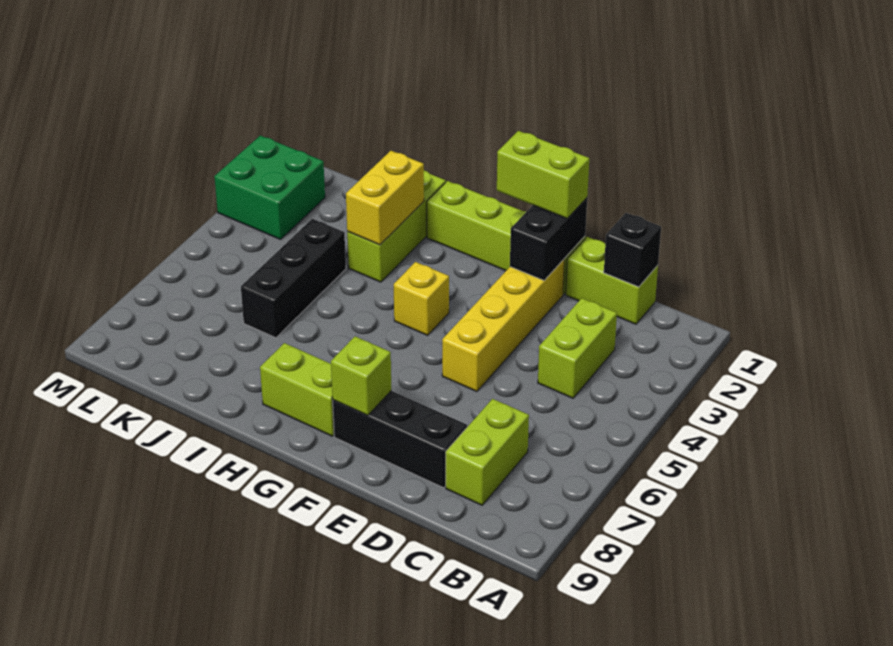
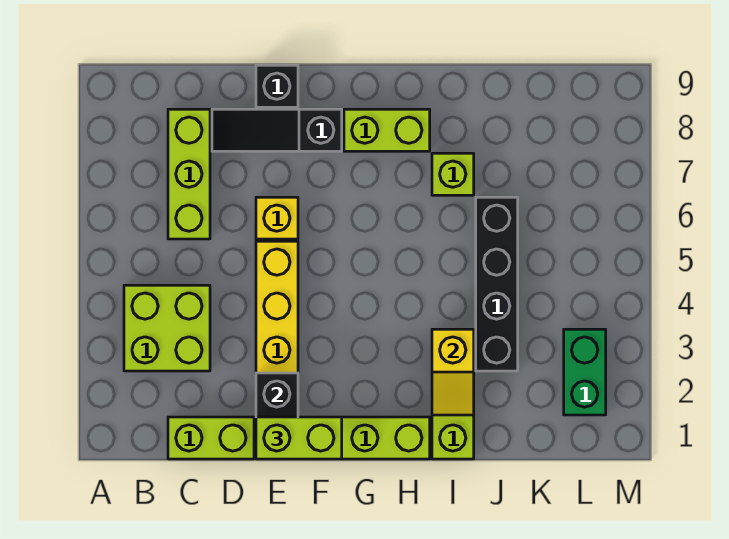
black brick C1 level 2 -> black brick E9 level 1
lime brick C3:C4 level 1 -> lime brick B3:C4 level 1
lime brick C7:C8 level 1 -> lime brick C6:C8 level 1
black brick D8:F8 level 1 -> black slope D8:F8 level 1 top F
lime brick F8 level 2 -> lime brick I7 level 1
yellow brick G4 level 1 -> yellow brick E6 level 1
yellow brick I2:I3 level 2 -> yellow slope I2:I3 level 2 top 3
black brick J4:J6 level 1 -> black brick J3:J6 level 1
green brick L2:M3 level 1 -> green brick L2:L3 level 1

